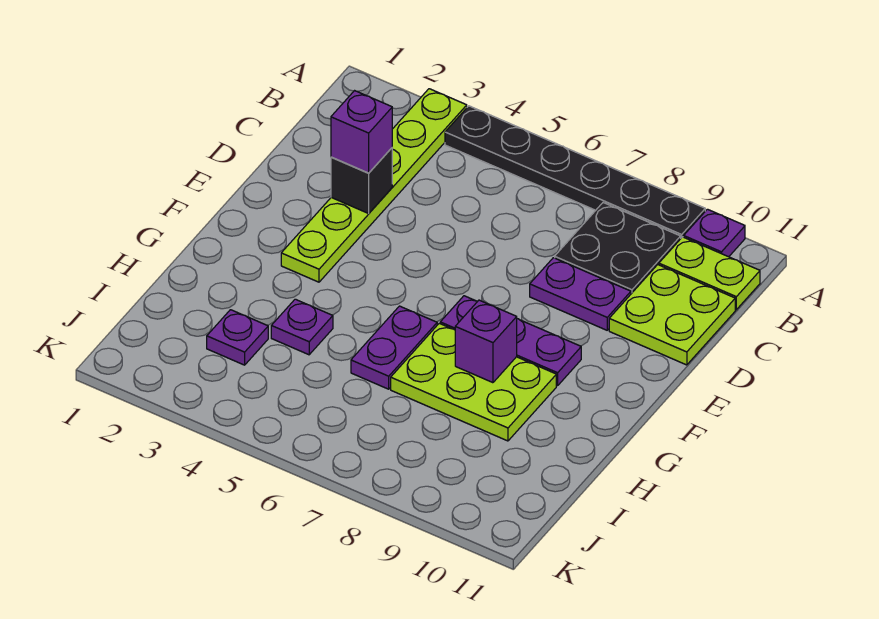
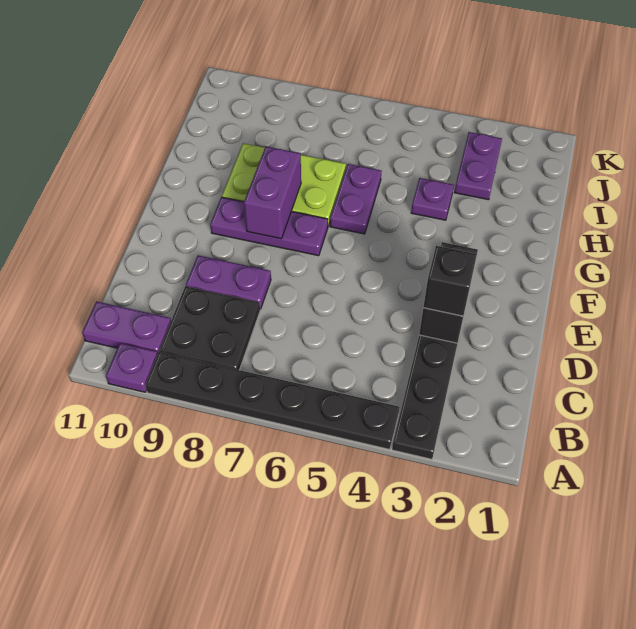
lime plate A3:F3 level 1 -> black plate A3:F3 level 1
lime plate B10:B11 level 1 -> purple plate B10:B11 level 1
lime plate C10:D11 level 1 -> none
purple brick D3 level 3 -> black brick D3 level 3
purple brick G8 level 2 -> purple brick F8:G8 level 2
purple plate I3 level 1 -> purple plate I3:J3 level 1

